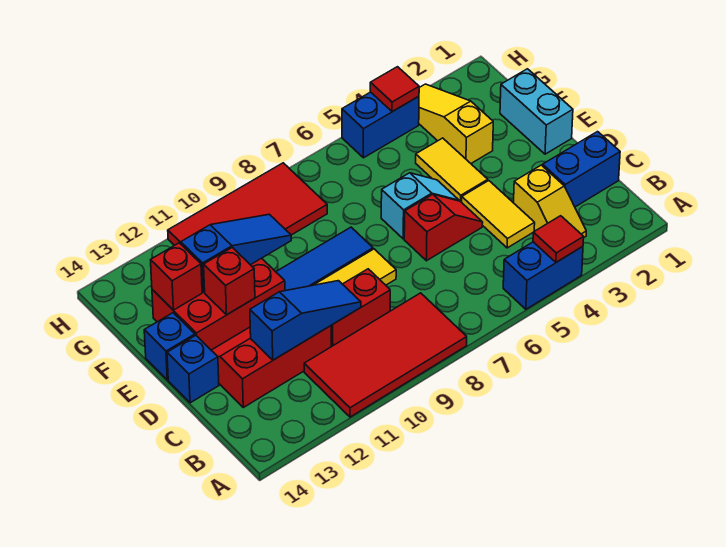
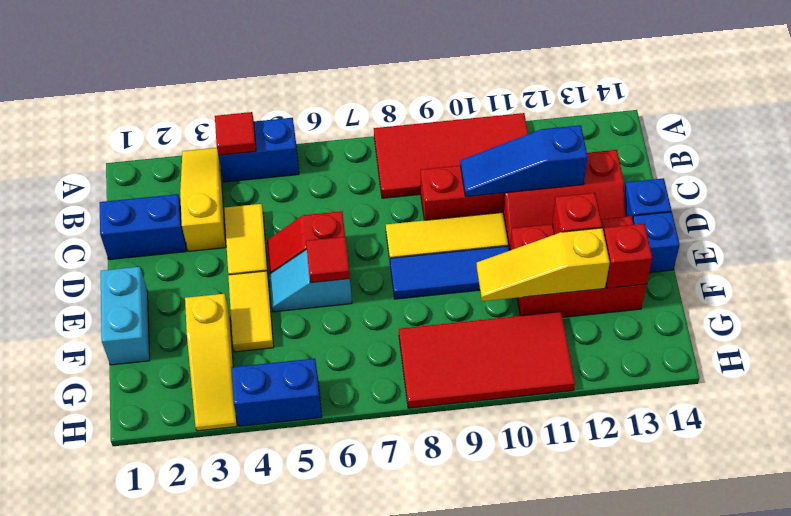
yellow slope B3:C3 level 1 top C -> yellow slope A3:C3 level 1 top C
blue slope F10:F12 level 2 top 12 -> yellow slope F10:F12 level 2 top 12
red tile H4 level 2 -> red tile E6 level 2

